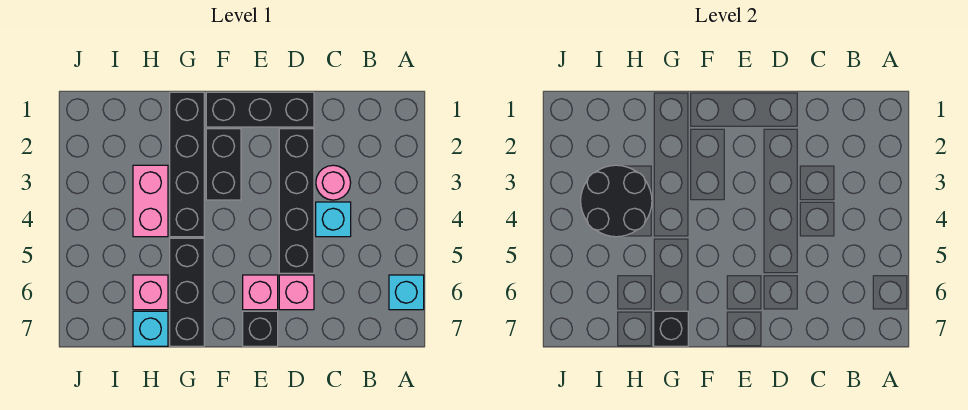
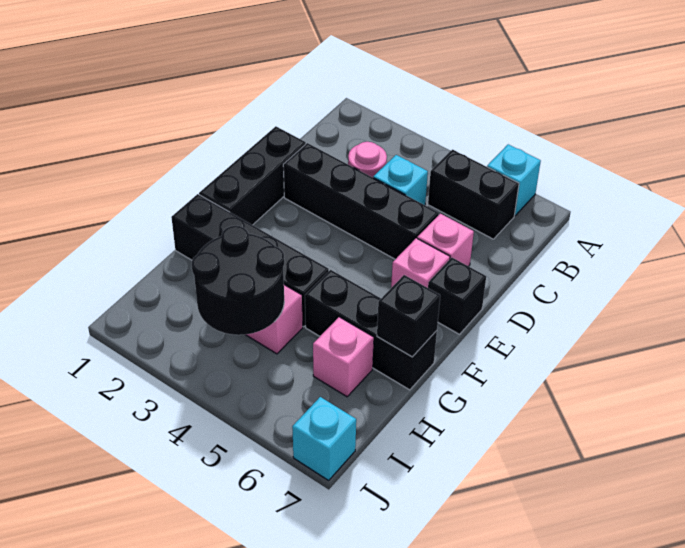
black brick F2:F3 level 1 -> black brick B5:B6 level 1
cyan brick H7 level 1 -> cyan brick J7 level 1

